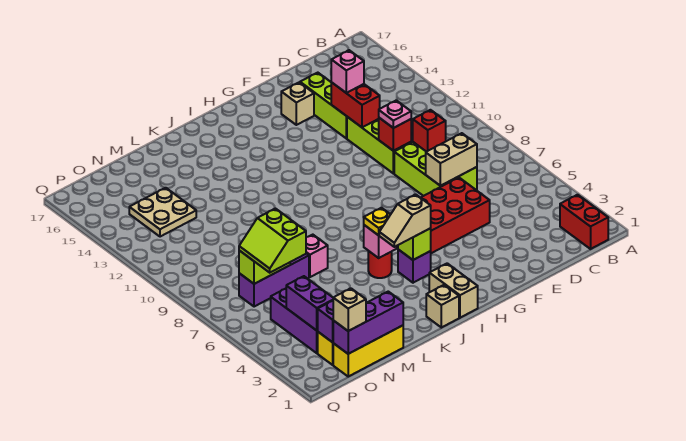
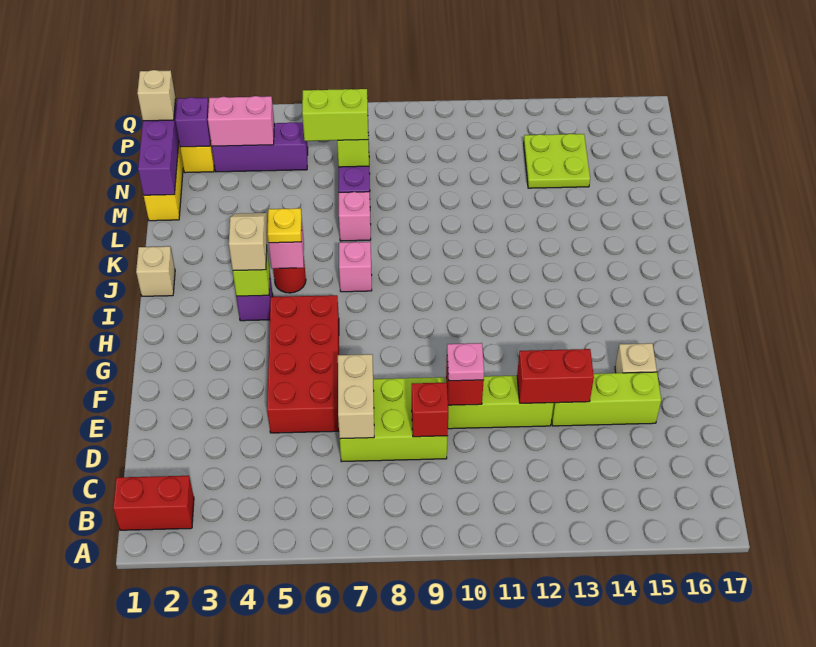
pink brick E13 level 3 -> pink brick J7 level 1
tan brick I1:I2 level 1 -> none
tan plate N13:O14 level 1 -> lime plate N13:O14 level 1
purple brick O3:O4 level 2 -> pink brick O3:O4 level 2

